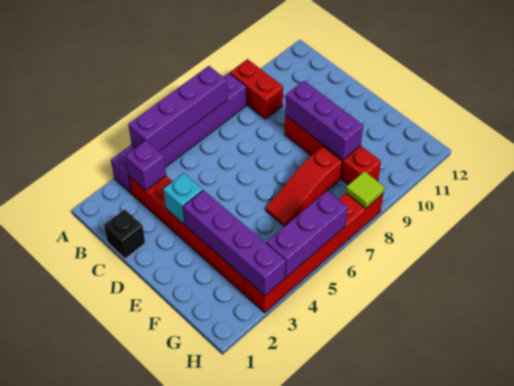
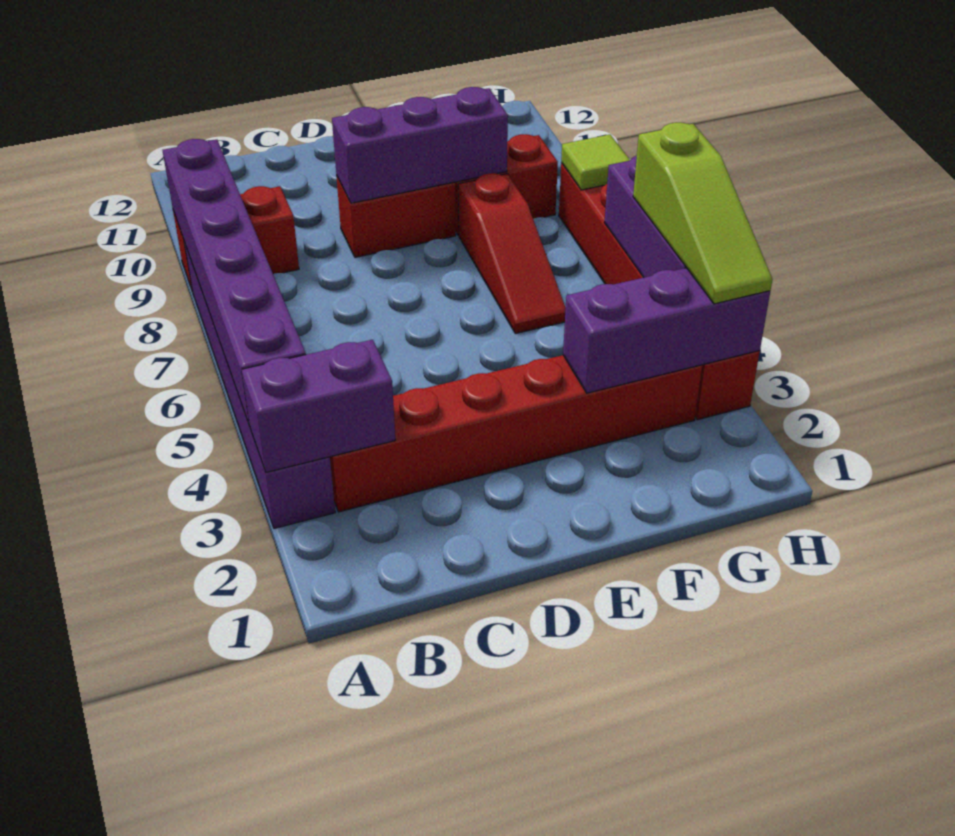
purple brick A4:A7 level 2 -> purple brick A4:A9 level 2
purple brick B3 level 2 -> purple brick A3:B3 level 2
black brick C1 level 1 -> none
cyan brick D3 level 2 -> none
purple brick E3:H3 level 2 -> purple brick F3:H3 level 2
none -> lime slope H3:H5 level 3 top 5

